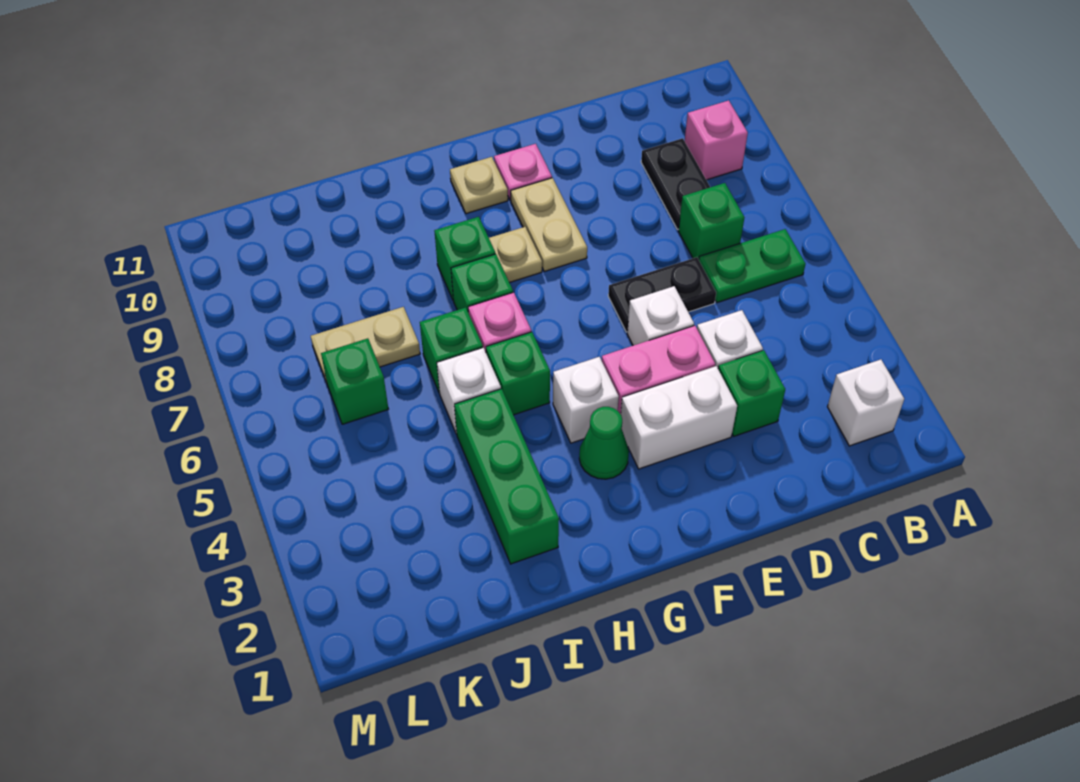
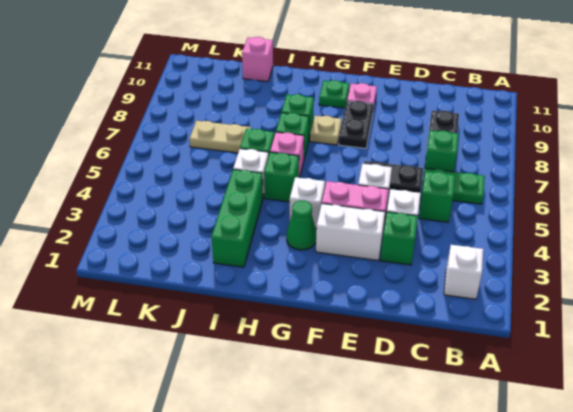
pink brick B9 level 1 -> pink brick J11 level 1
tan plate F8:F9 level 1 -> black plate F8:F9 level 1
tan plate G10 level 1 -> green plate G10 level 1
green brick K6 level 1 -> green brick C5 level 1

